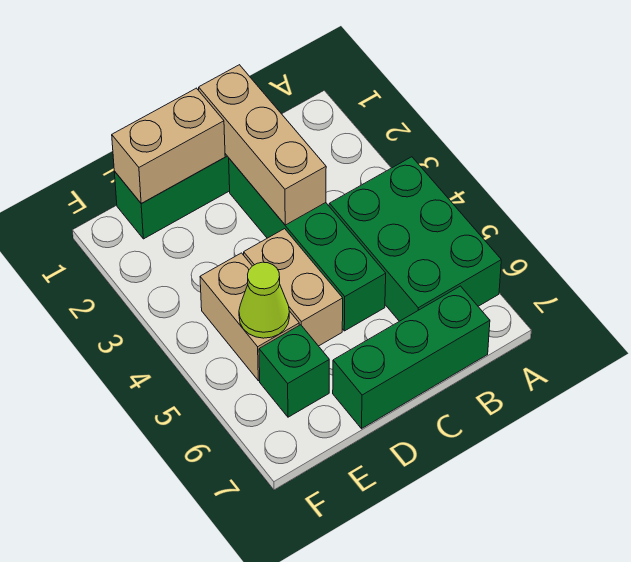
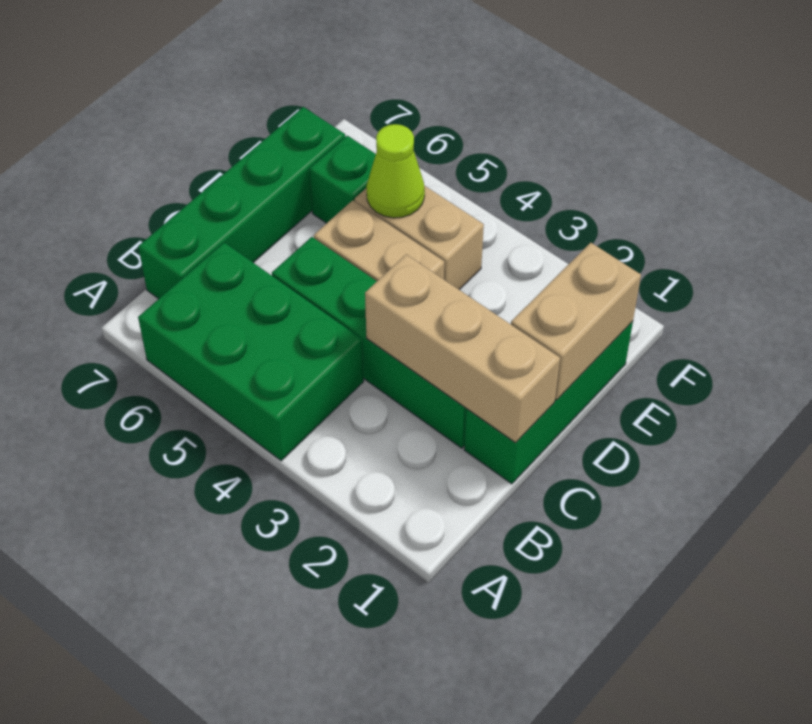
green brick B7:D7 level 1 -> green brick B7:E7 level 1

